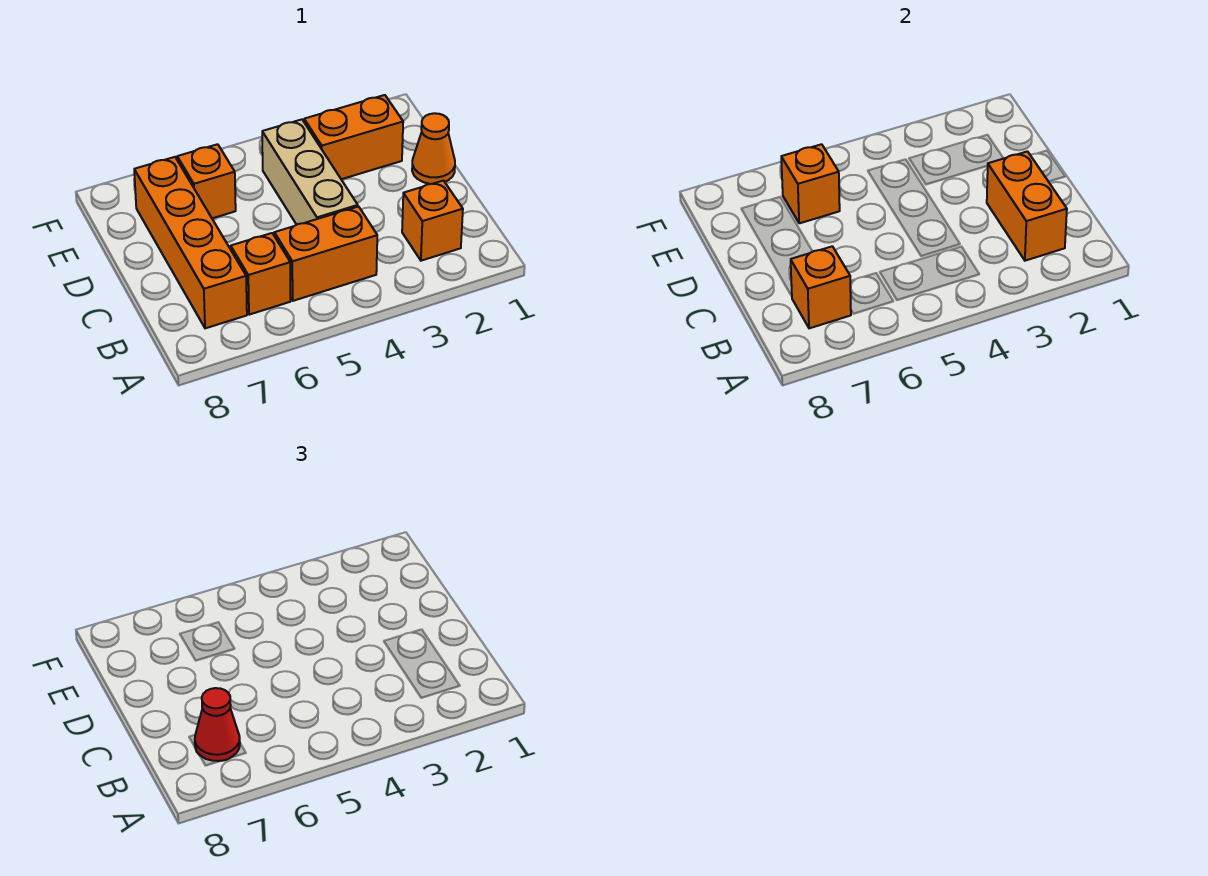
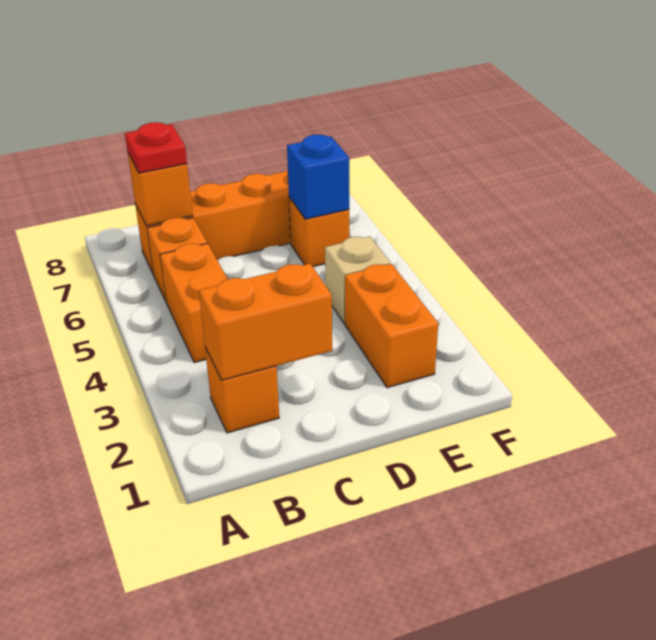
red cone B7 level 3 -> red plate B7 level 3
tan brick C4:E4 level 1 -> tan brick E4 level 1
orange cone D1 level 1 -> none
orange brick E6 level 2 -> blue brick E6 level 2

